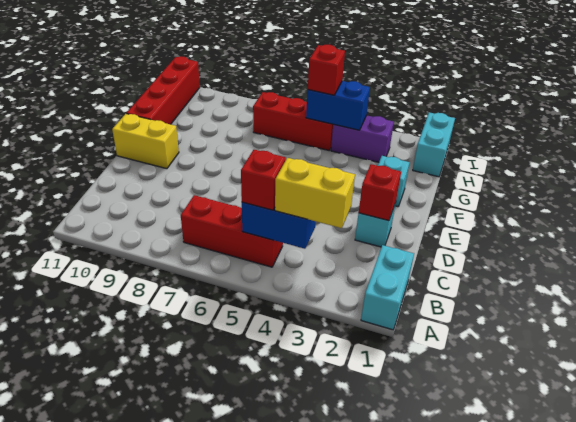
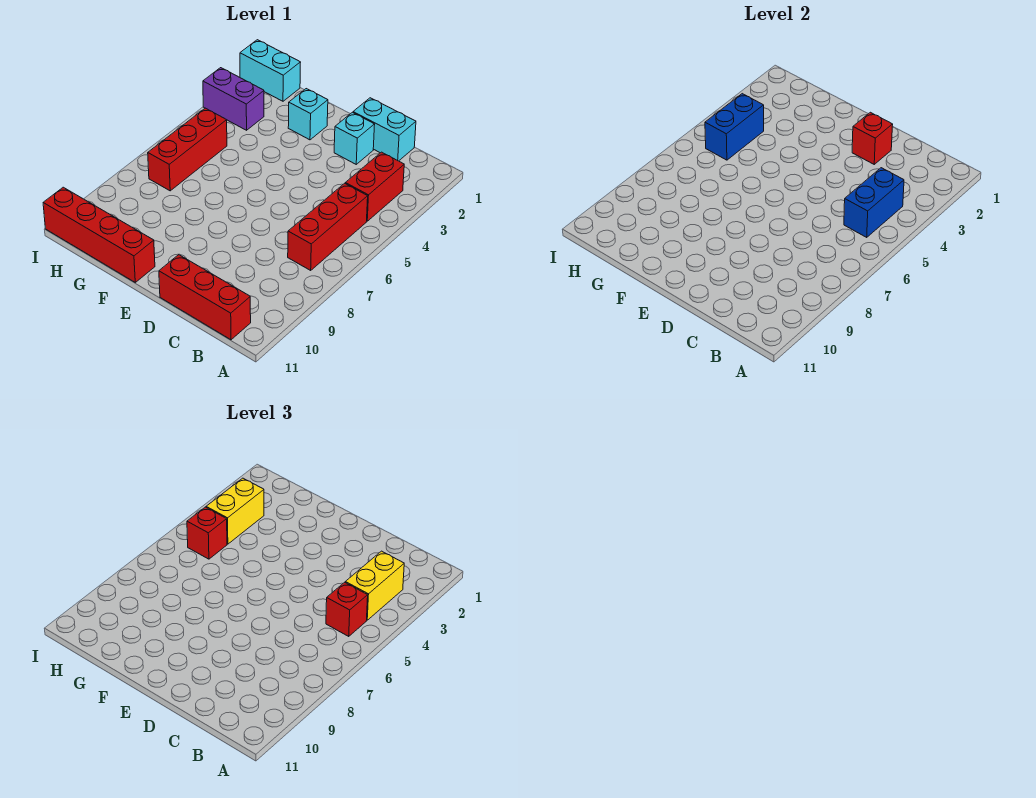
cyan brick A1:B1 level 1 -> cyan brick C1:D1 level 1
none -> red brick B3:B4 level 1
none -> red brick B11:D11 level 1
yellow brick E10:E11 level 1 -> yellow brick H3:H4 level 3
purple brick H3:H4 level 1 -> purple brick H3:I3 level 1

